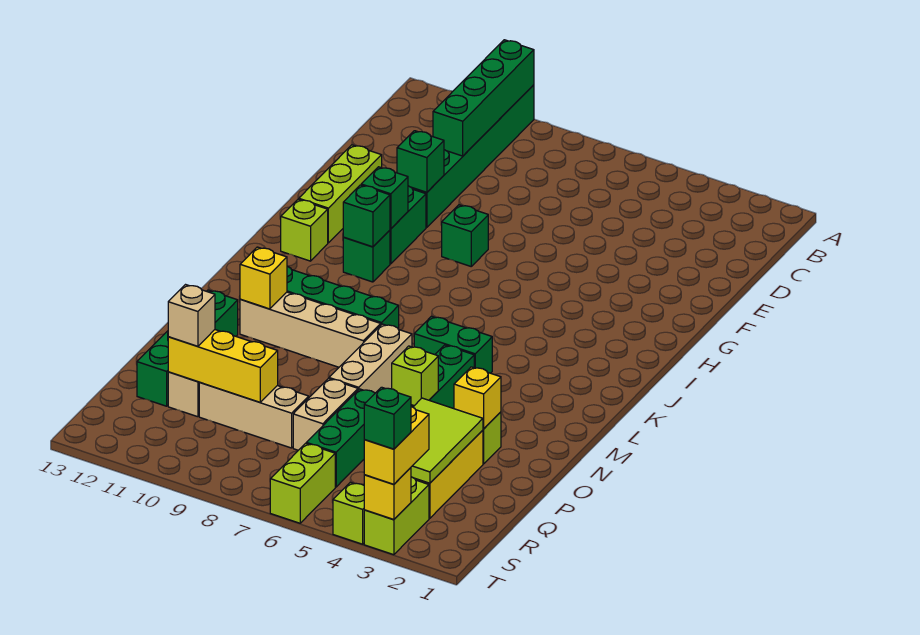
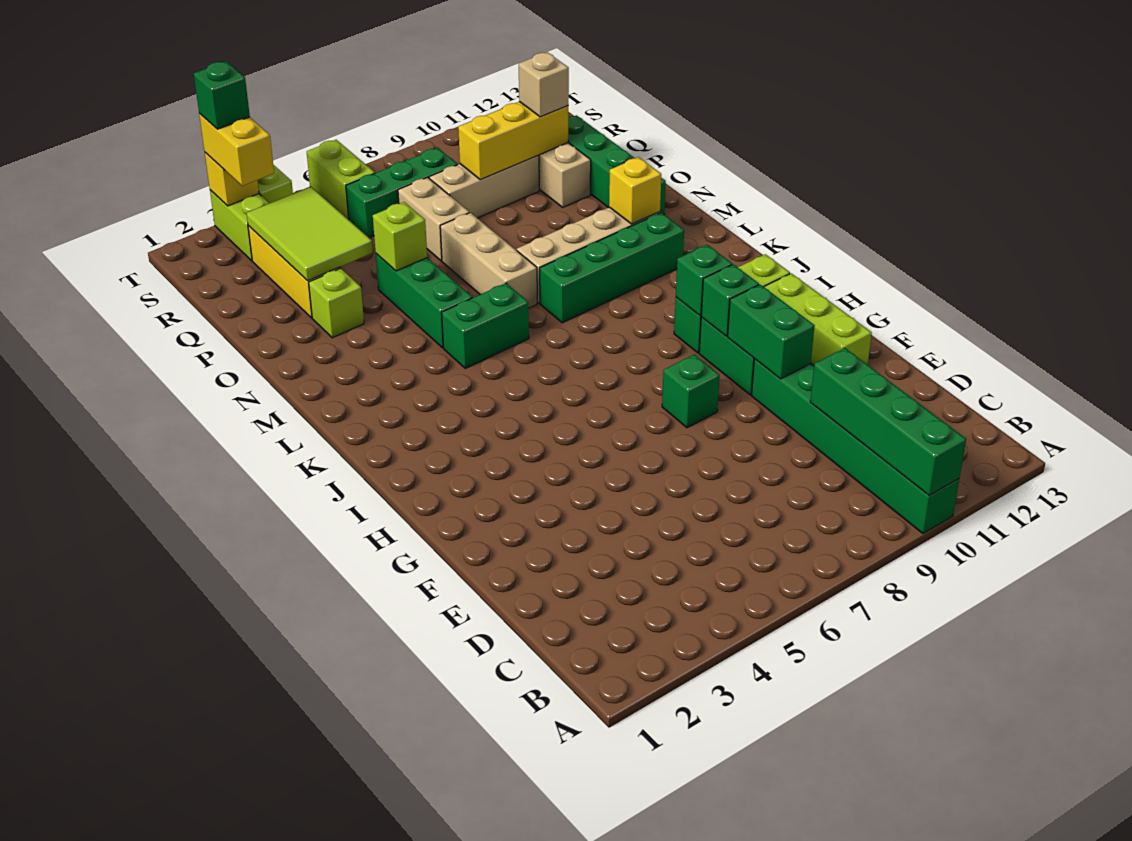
green brick F10 level 2 -> green brick F10:G10 level 2
yellow brick O3 level 2 -> none
green brick P6:R6 level 1 -> green brick R6:R8 level 1

